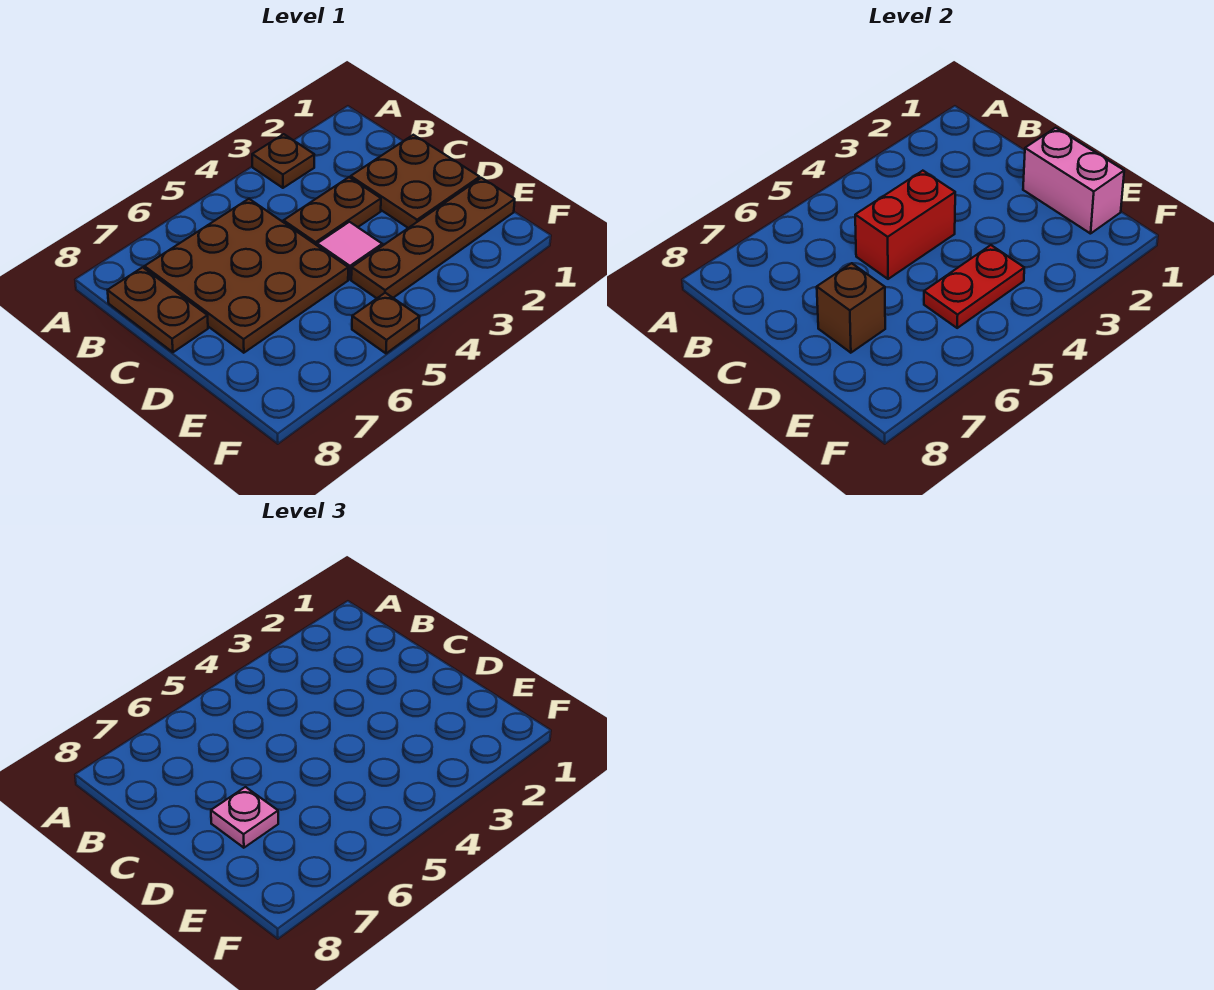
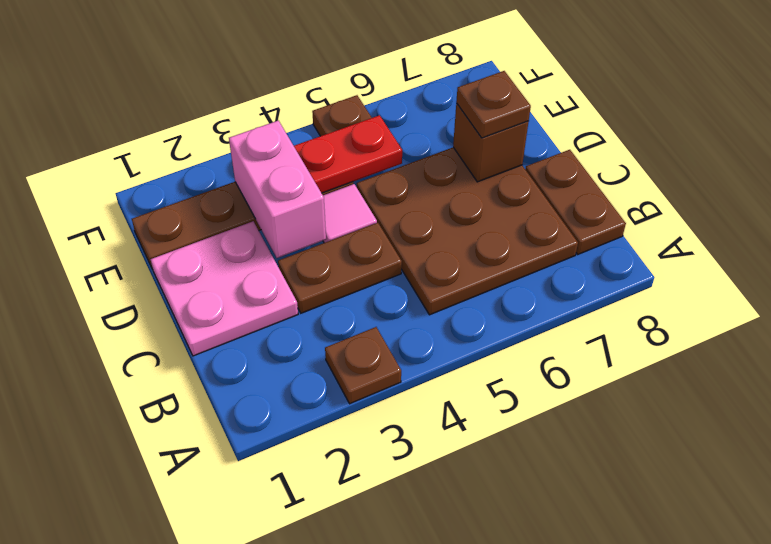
brown plate C1:D2 level 1 -> pink plate C1:D2 level 1
red brick C4:C5 level 2 -> none
pink brick D1:E1 level 2 -> pink brick D3:E3 level 2
pink plate D7 level 3 -> brown plate D7 level 3

